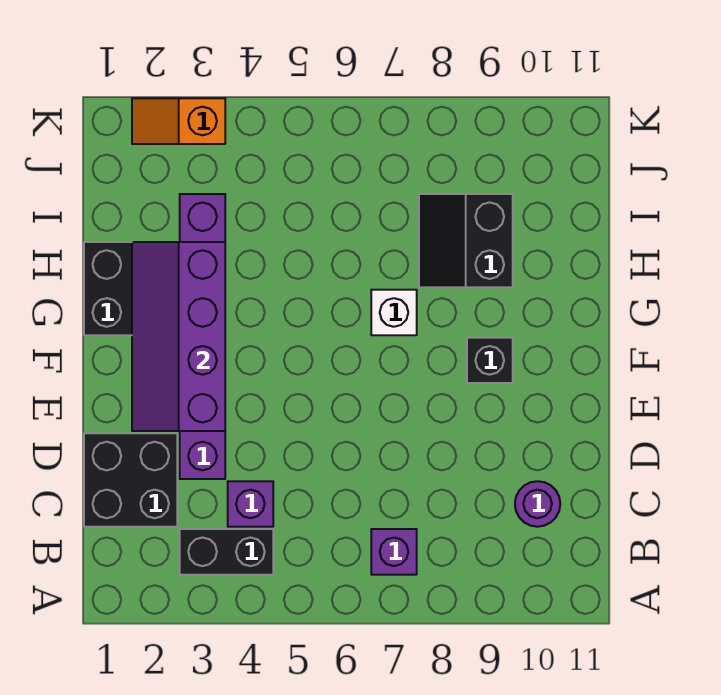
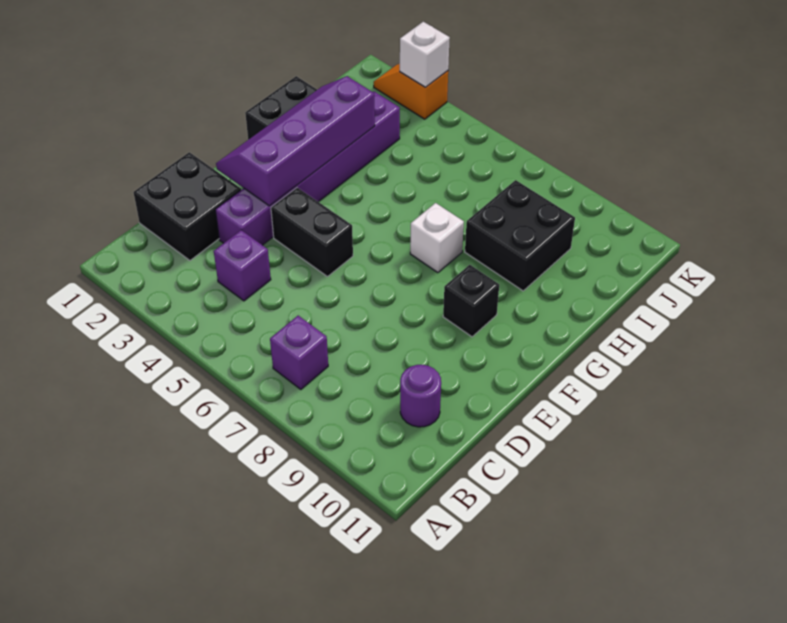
black brick B3:B4 level 1 -> black brick E4:E5 level 1
black slope H8:I9 level 1 top 9 -> black brick H8:I9 level 1
none -> white brick K3 level 2

